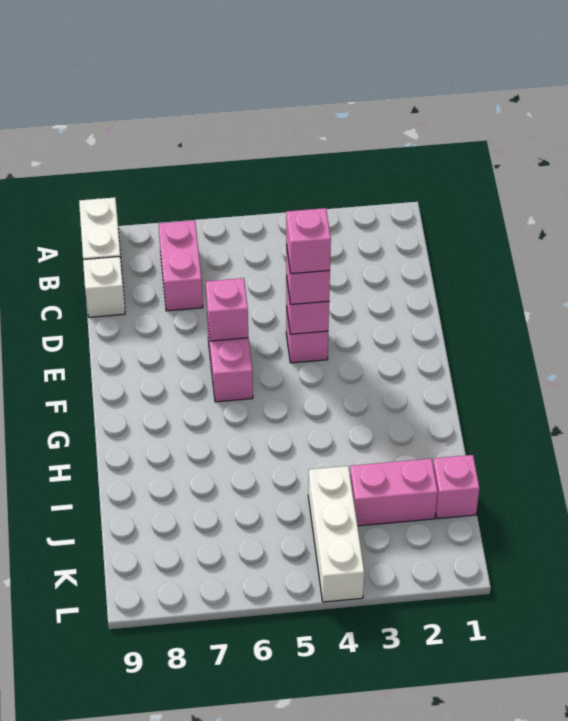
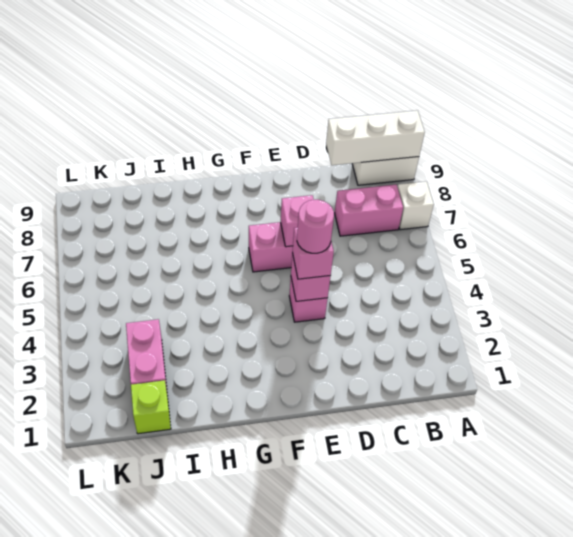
white brick C9 level 1 -> white brick A7 level 1
pink brick E4 level 4 -> pink round brick E4 level 4
pink brick J1 level 1 -> lime brick J1 level 1
white brick J4:L4 level 1 -> white brick A9:C9 level 2

